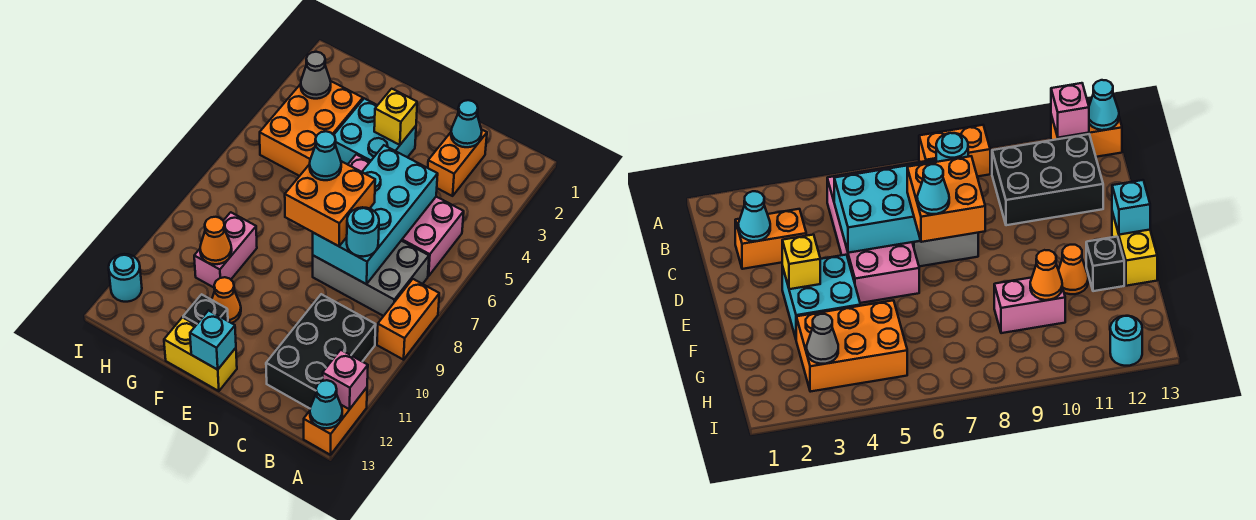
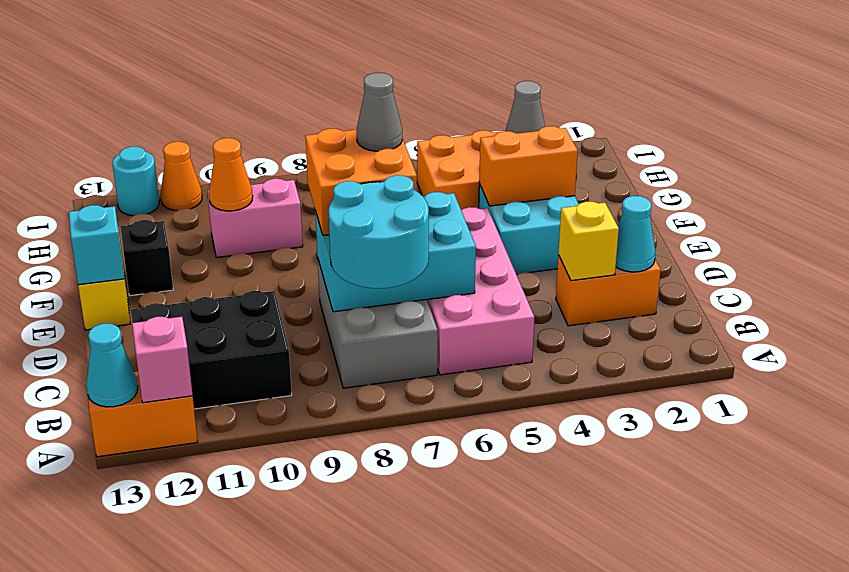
orange brick A8:A9 level 1 -> orange brick F3:F4 level 2
cyan brick C5:D8 level 2 -> cyan brick C6:D8 level 2
cyan round brick C8 level 3 -> cyan round brick B7:C8 level 3
yellow brick E3 level 2 -> yellow brick C3 level 2
cyan cone E7 level 4 -> grey cone E7 level 4
orange cone F11 level 1 -> orange cone I11 level 1

